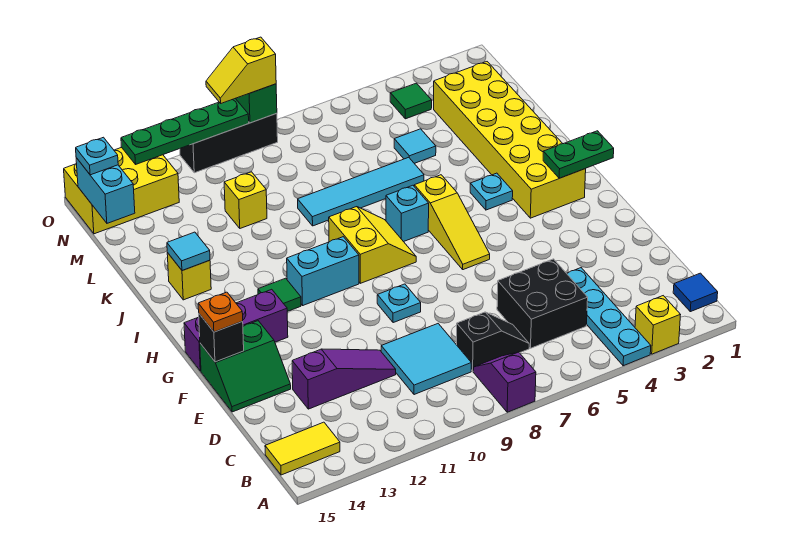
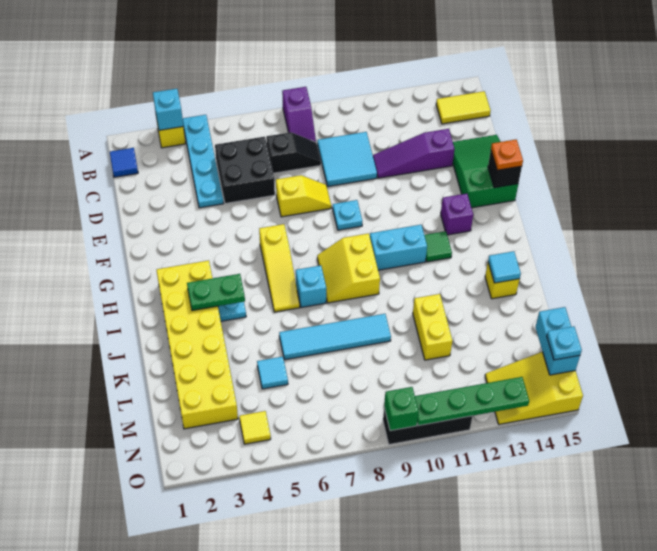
none -> cyan brick A3 level 2
black slope C7:C8 level 1 top 8 -> black slope C7:C8 level 1 top 7
green slope E14:F15 level 1 top F -> green slope D14:F15 level 1 top F
yellow slope G6:I6 level 1 top I -> yellow slope G6:I6 level 1 top G
purple brick G13:G15 level 1 -> purple brick G13 level 1
green plate H1:H2 level 2 -> green plate I3:I4 level 2
yellow brick L11 level 1 -> yellow brick K11:L11 level 1
green tile N4 level 1 -> yellow tile N4 level 1
yellow brick N13:O15 level 1 -> yellow slope N13:O15 level 1 top 15
yellow slope O9:O10 level 3 top 9 -> yellow slope E7:E8 level 1 top 7

